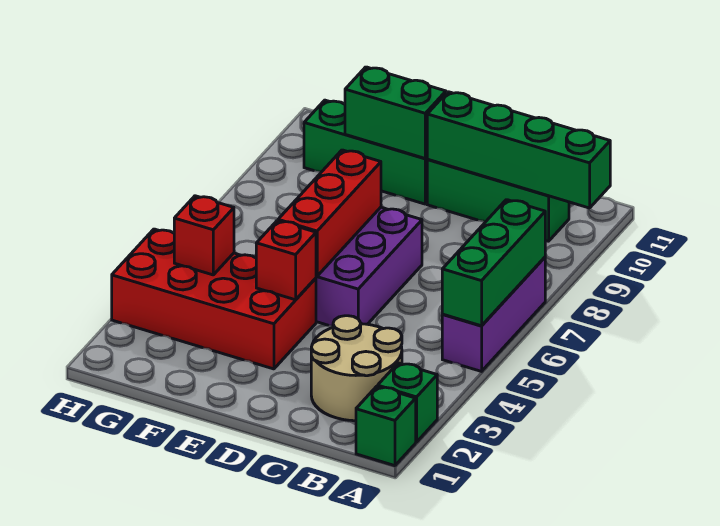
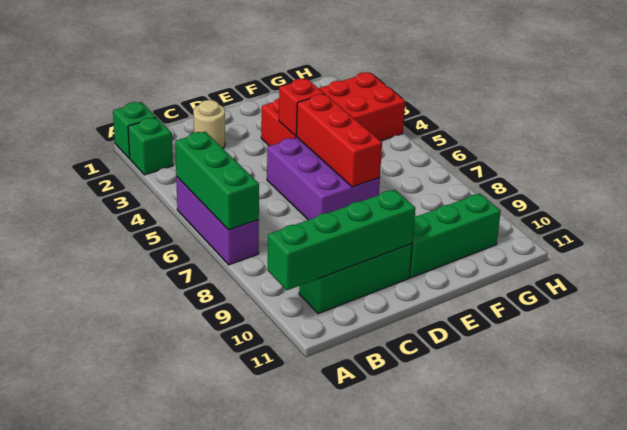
tan round brick B2:C3 level 1 -> tan round brick C2 level 1
green brick E10:F10 level 2 -> none
red brick G4 level 2 -> none

